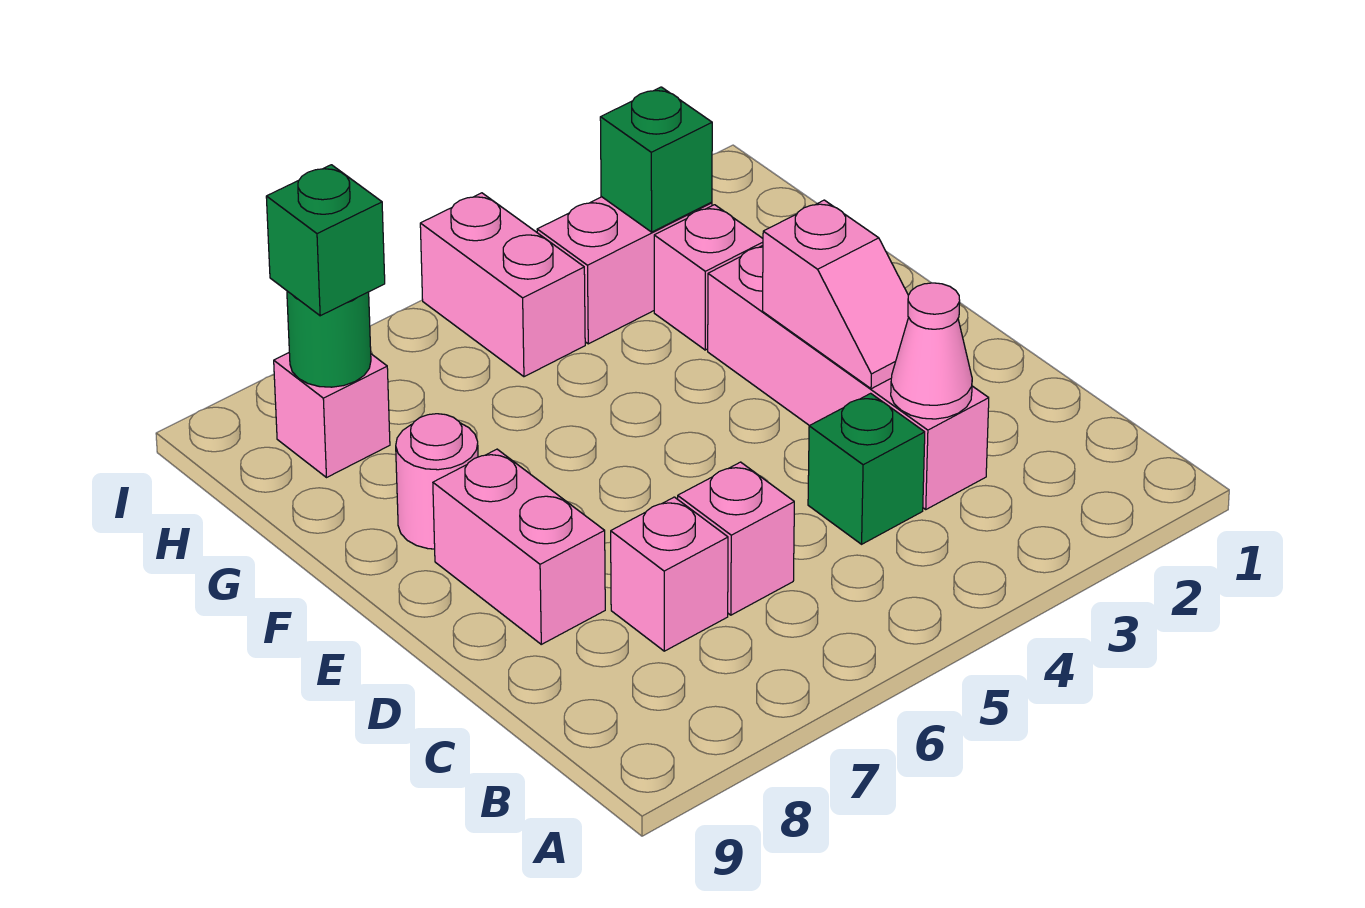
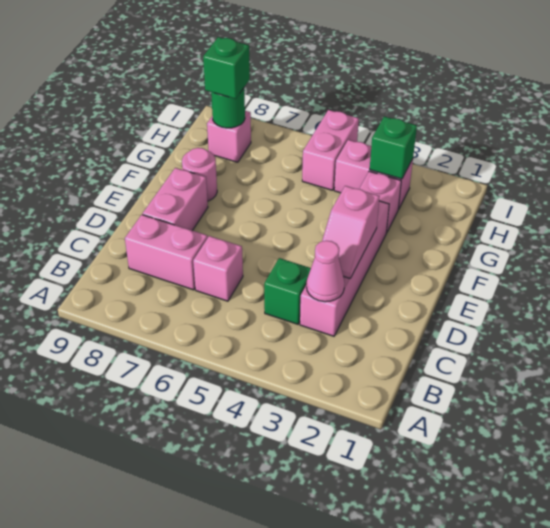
pink brick C7 level 1 -> pink brick C7:C8 level 1

